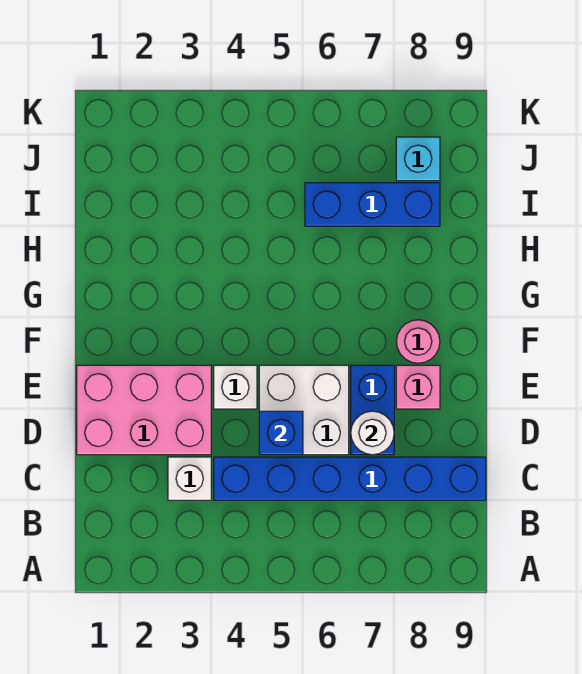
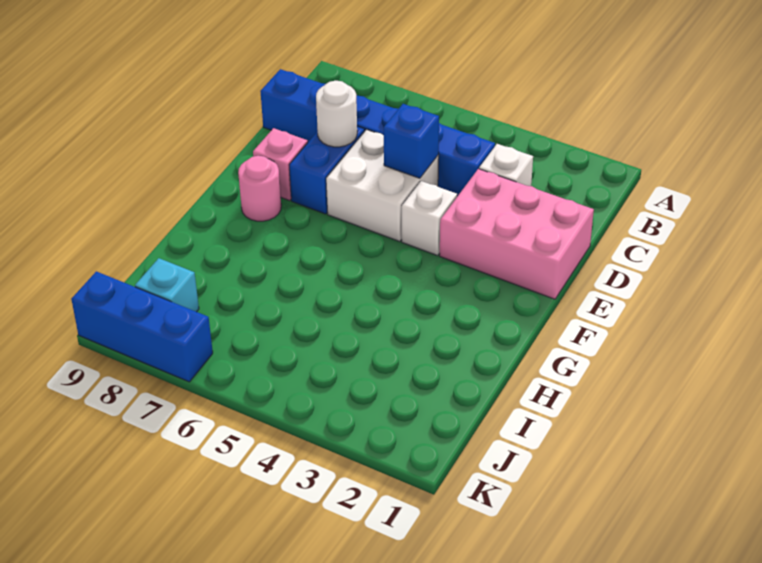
blue brick I6:I8 level 1 -> blue brick K7:K9 level 1

